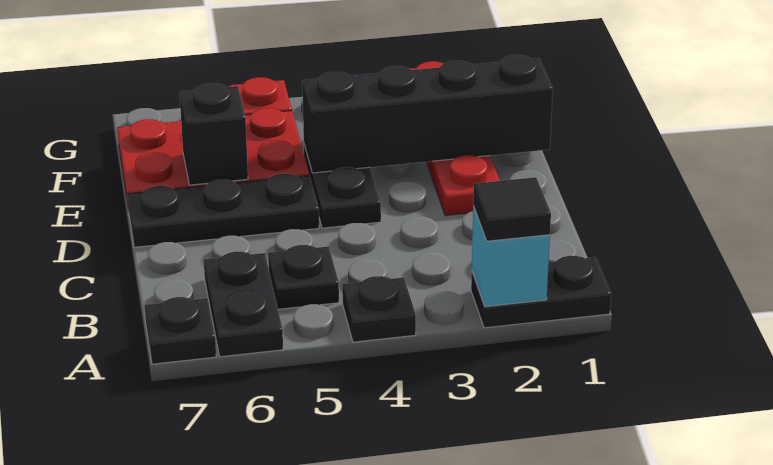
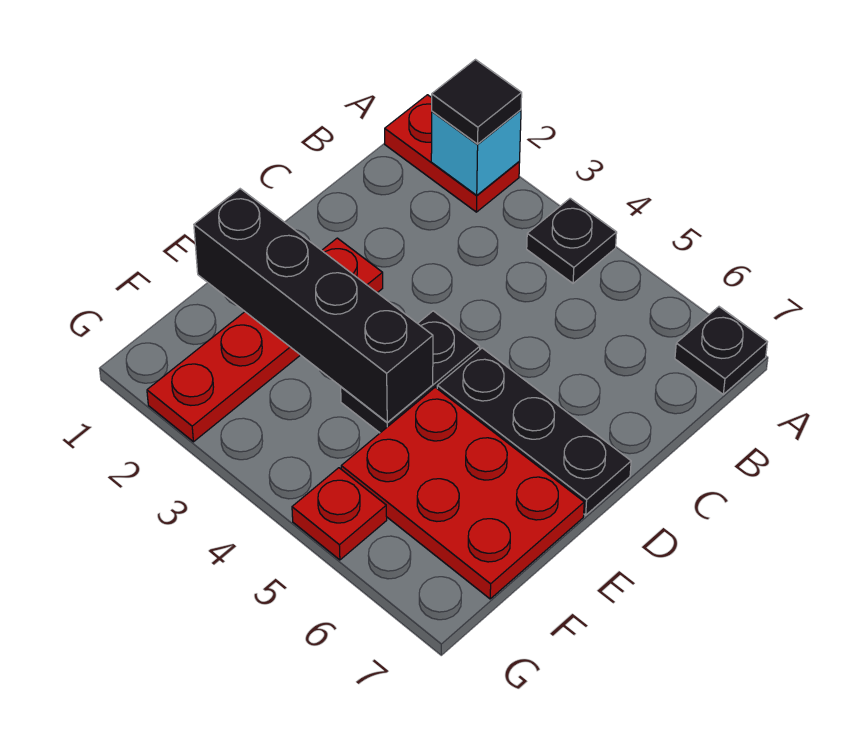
black plate A1:A2 level 1 -> red plate A1:A2 level 1
black plate A6:B6 level 1 -> none
black plate B5 level 1 -> none
black brick E6 level 2 -> none

